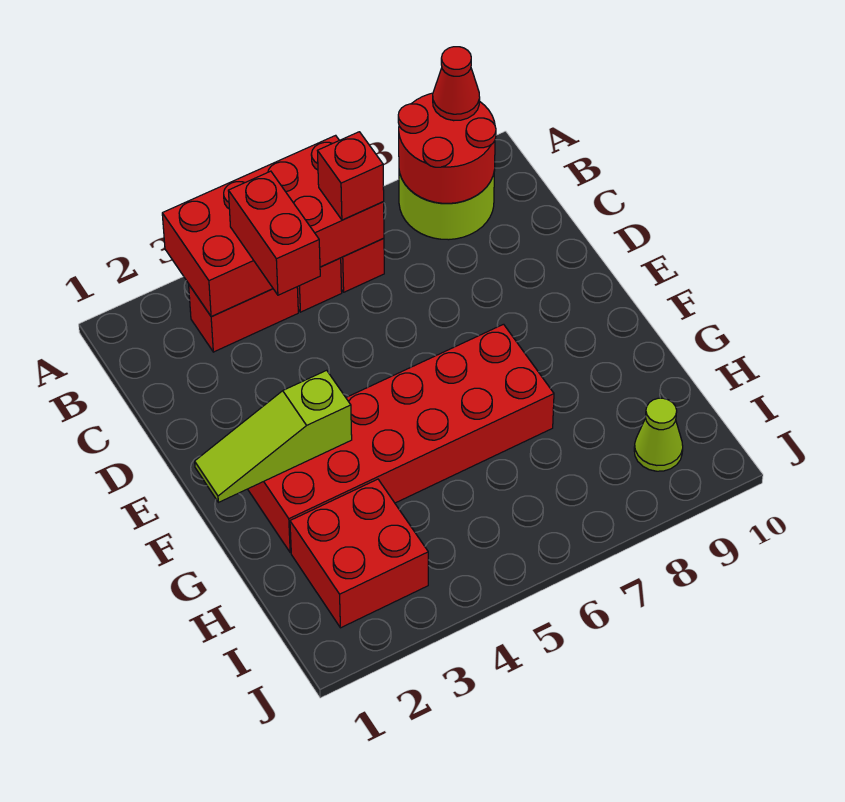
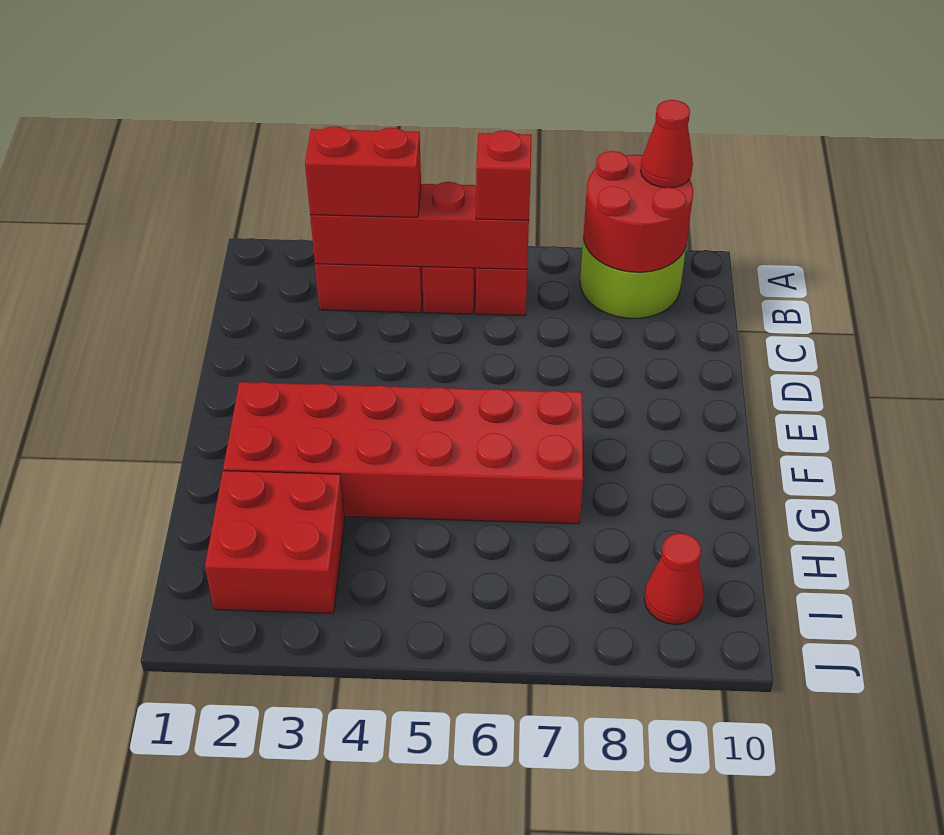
red brick A3:B6 level 2 -> red brick B3:B6 level 2
red brick B4:C4 level 3 -> red brick B3:B4 level 3
lime slope F1:F3 level 2 top 3 -> none
lime cone I9 level 1 -> red cone I9 level 1

